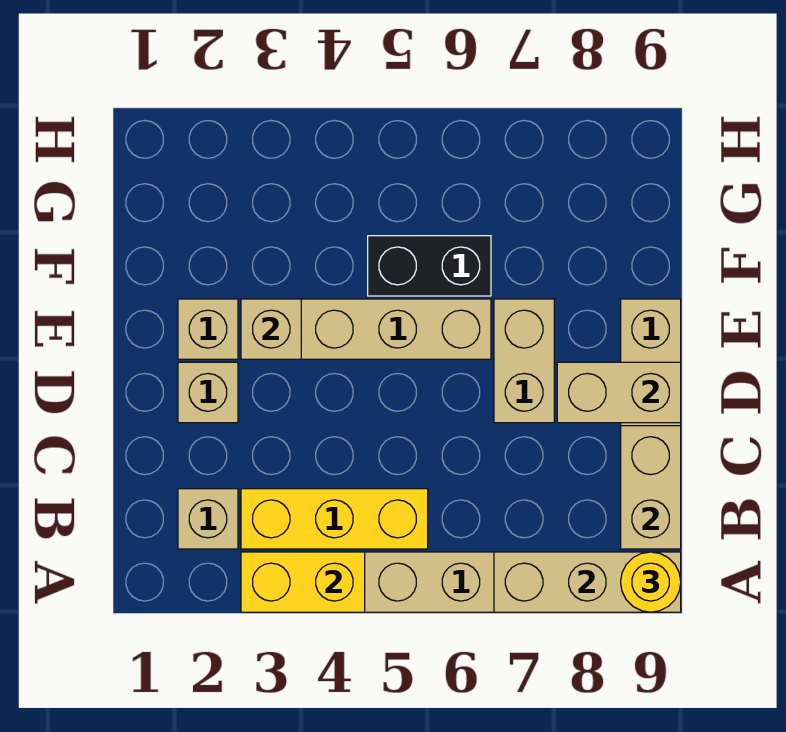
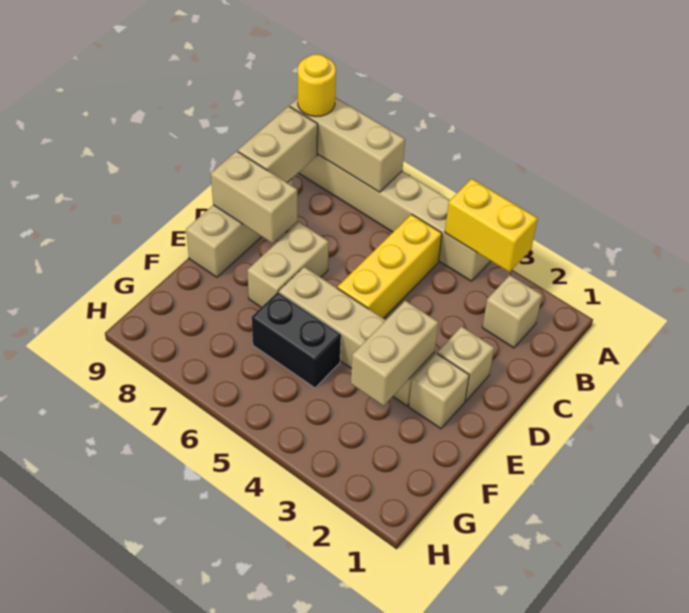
yellow brick B3:B5 level 1 -> yellow brick B5:D5 level 1
tan brick E3 level 2 -> tan brick E3:F3 level 2

